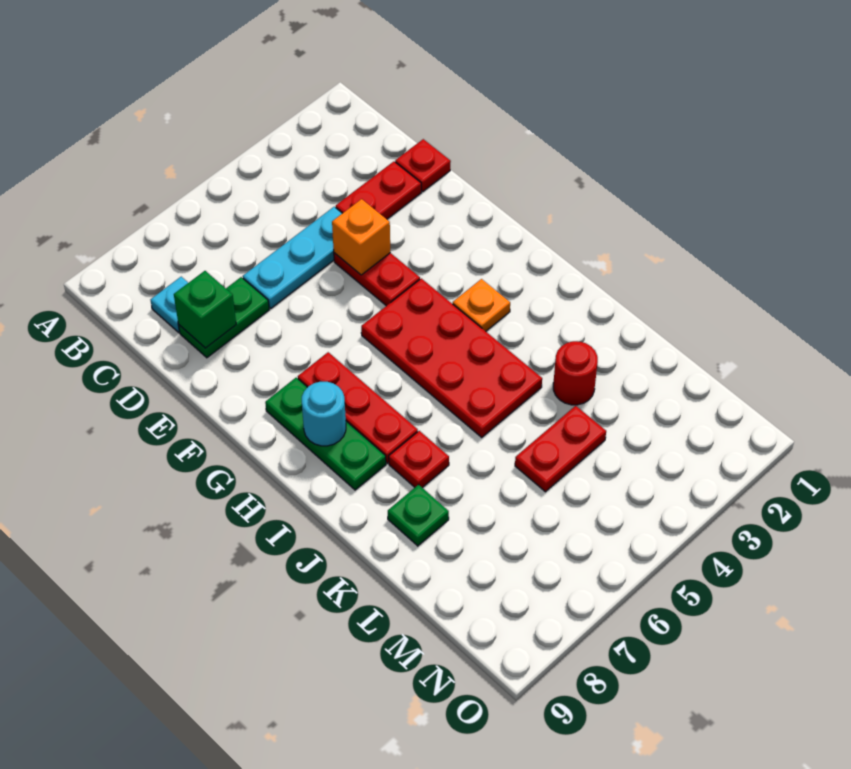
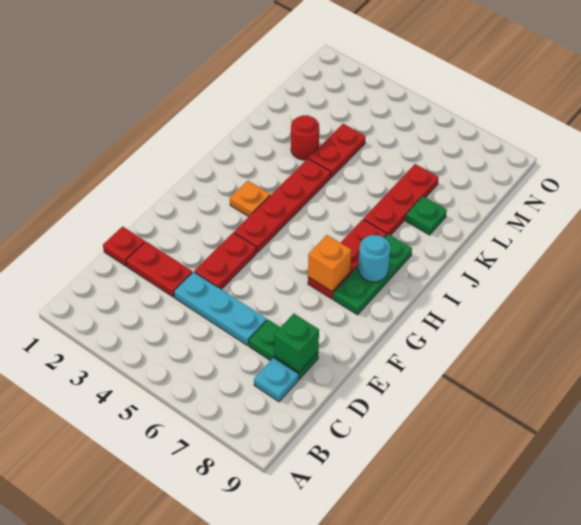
orange brick E4 level 2 -> orange brick G7 level 2
red plate G4:J5 level 1 -> red plate G4:J4 level 1
red plate J7 level 1 -> red plate J7:L7 level 1
red plate L4:L5 level 1 -> red plate K4:L4 level 1

